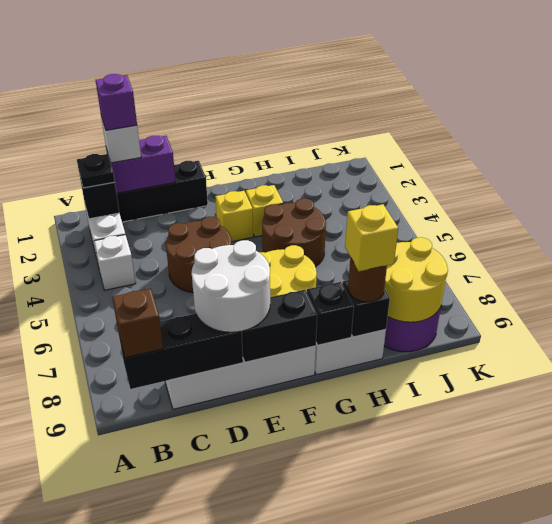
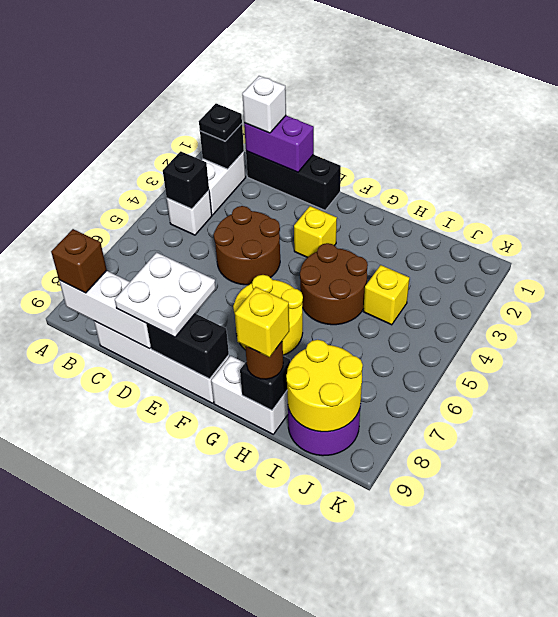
black brick B9:D9 level 2 -> white brick B9:D9 level 2
purple brick C1 level 4 -> none
white round brick D8:E9 level 3 -> white plate D8:E9 level 3
yellow brick G3 level 1 -> yellow brick I4 level 1
black brick G9 level 2 -> black brick B4 level 2

